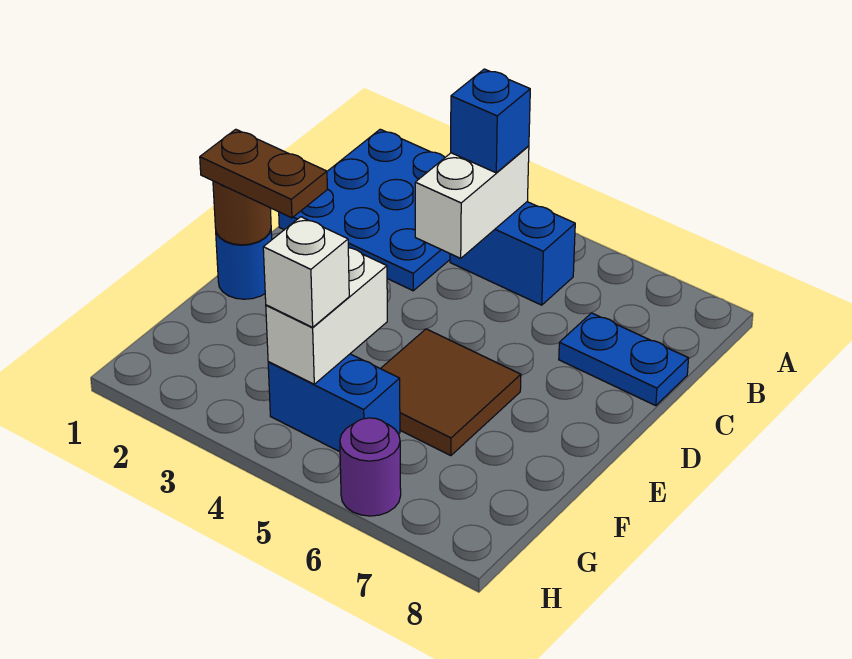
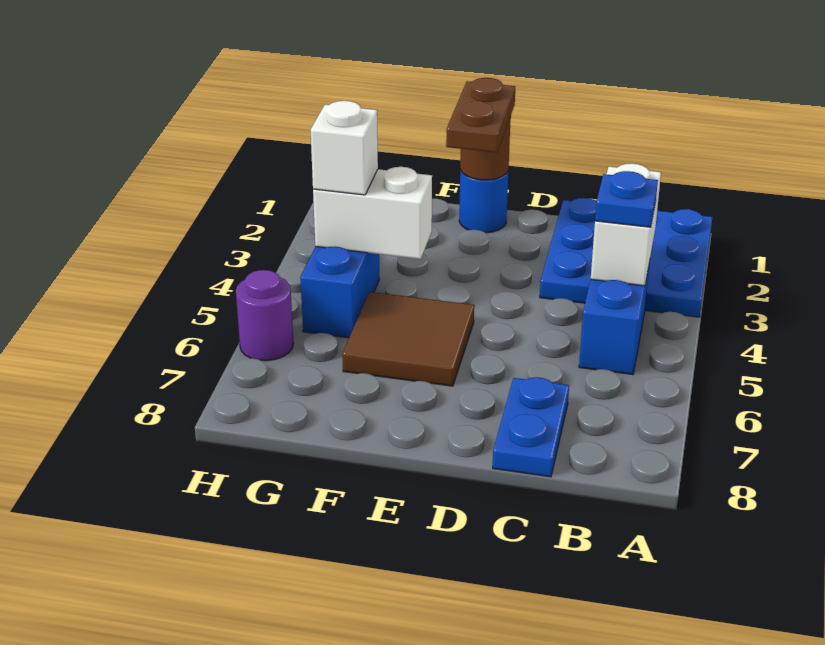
white brick B4:C4 level 2 -> white brick B3:B4 level 2
blue brick B4 level 3 -> blue plate B4 level 3

